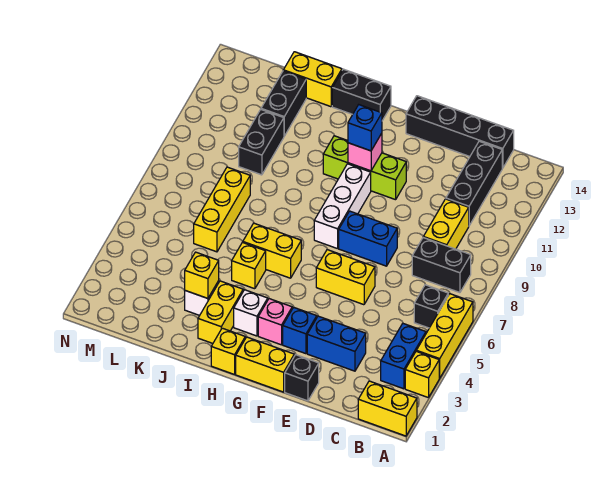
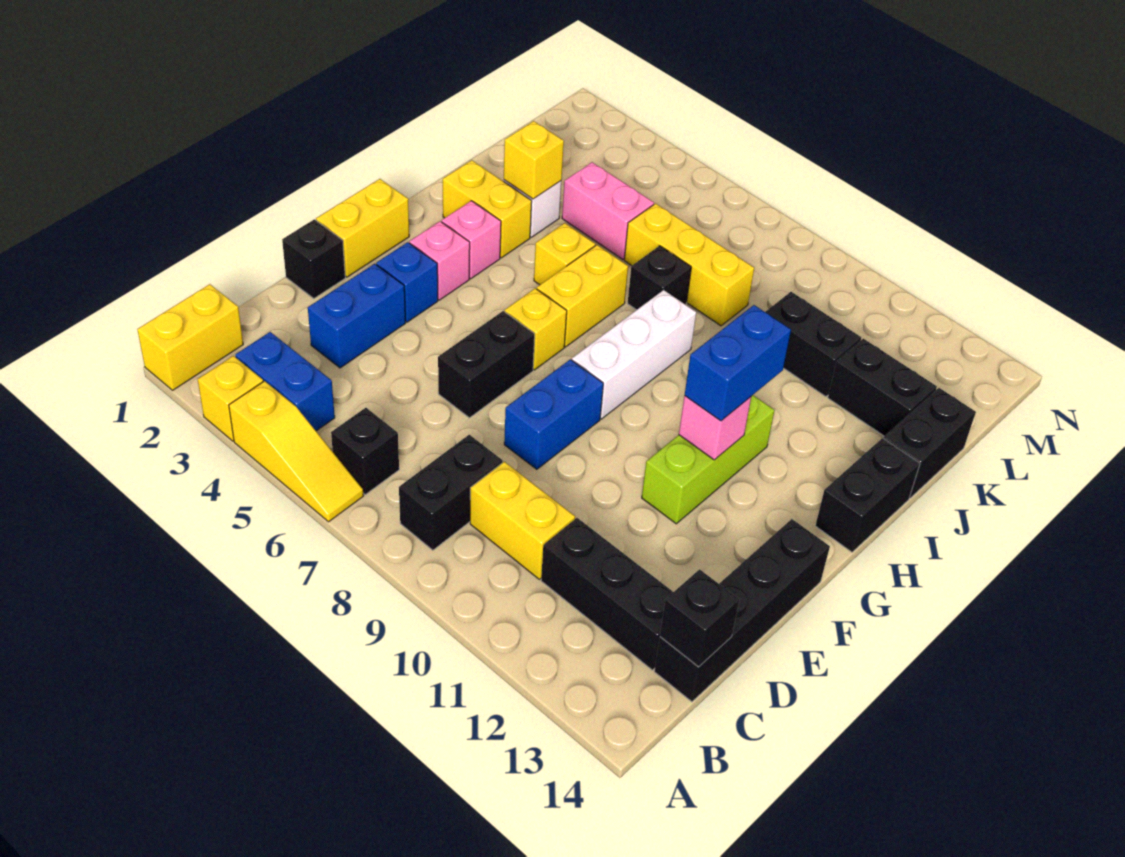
yellow brick A4:A6 level 1 -> yellow slope A4:A6 level 1 top 4
none -> black brick C14 level 2
yellow brick E6:F6 level 1 -> black brick E6:F6 level 1
white brick G8:G10 level 1 -> white brick G8:I8 level 1
blue brick G11 level 3 -> blue brick G11:H11 level 3
yellow brick H1 level 1 -> yellow brick G6 level 1
white brick H3 level 1 -> pink brick H3 level 1
none -> black brick J7 level 1
yellow brick J14:K14 level 1 -> black brick J14:K14 level 1
none -> pink brick K4:K5 level 1

